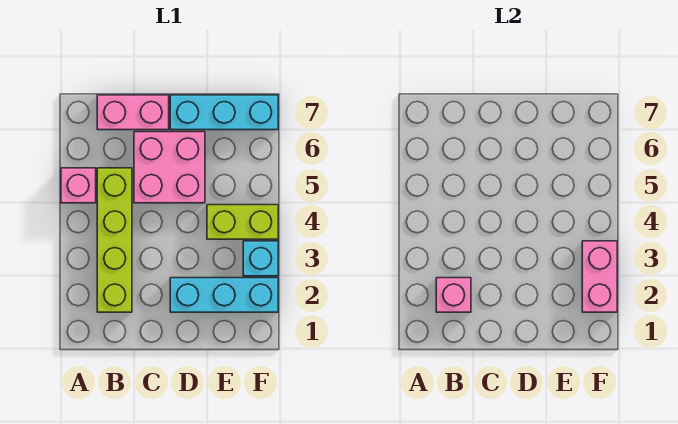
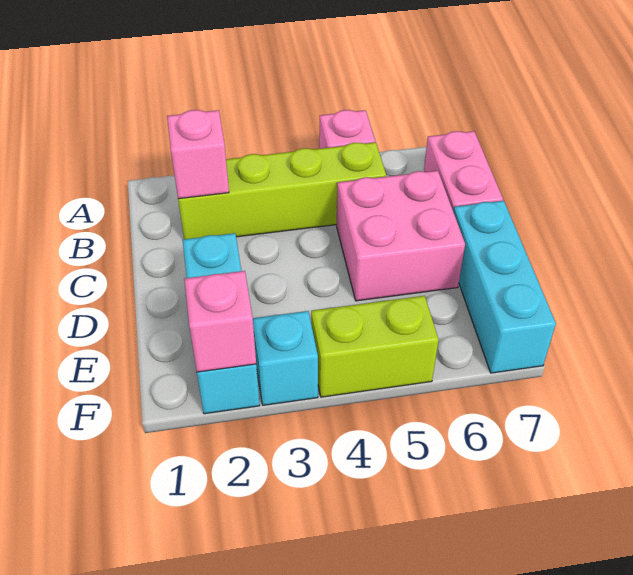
lime brick E4:F4 level 1 -> lime brick F4:F5 level 1
pink brick F2:F3 level 2 -> pink brick F2 level 2

